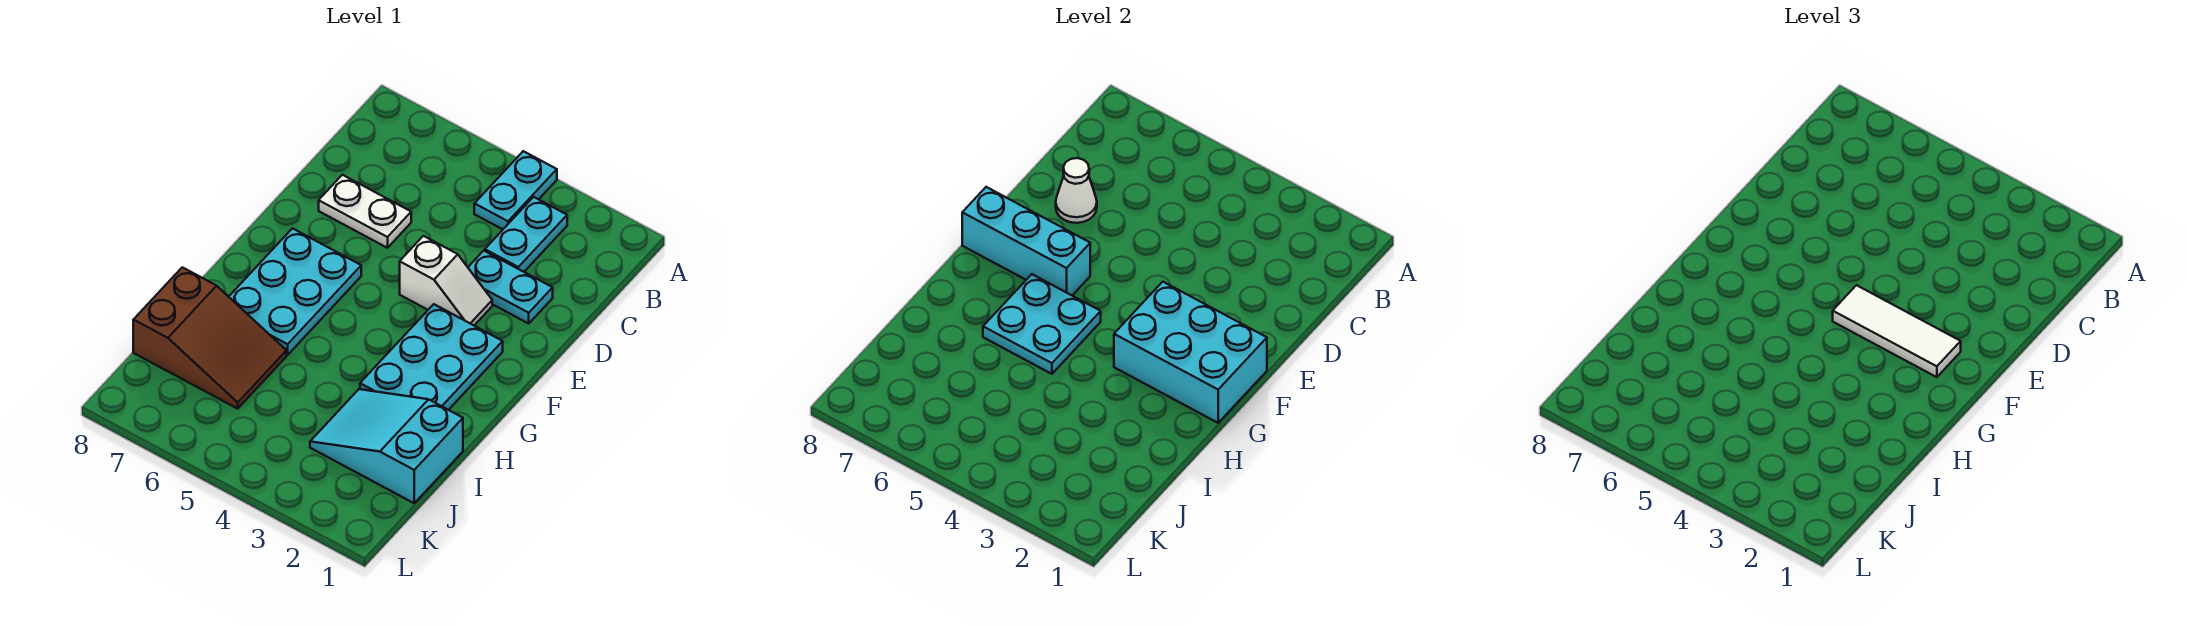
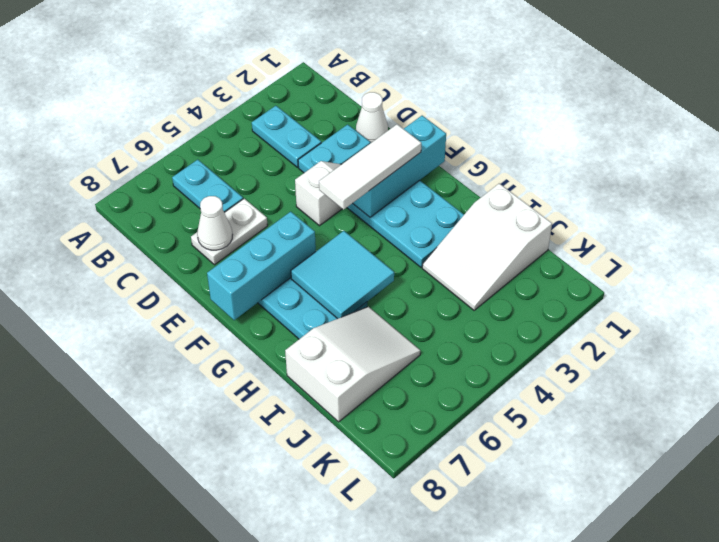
cyan plate A4:B4 level 1 -> cyan plate B6:C6 level 1
none -> white cone D1 level 1
cyan brick F1:G3 level 2 -> cyan brick F1:F3 level 2
cyan plate G5:H6 level 2 -> cyan tile G5:H6 level 2
cyan slope I1:J3 level 1 top 1 -> white slope I1:J3 level 1 top 1
brown slope I6:J8 level 1 top 8 -> white slope I6:J8 level 1 top 8

